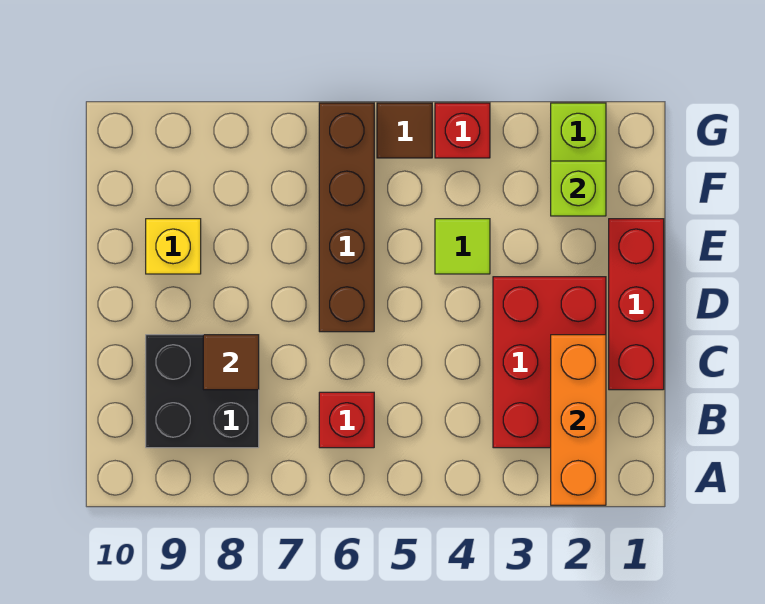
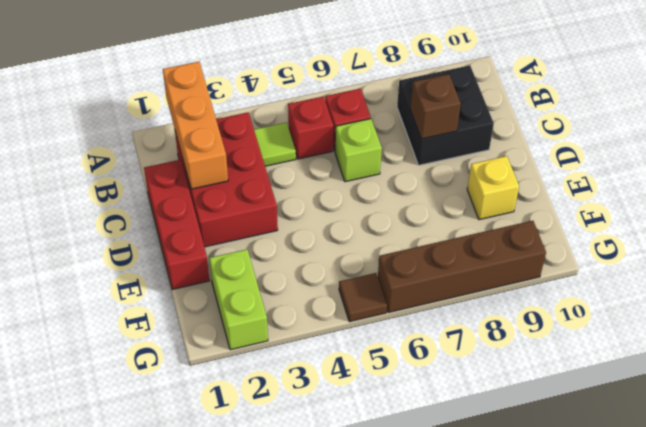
brown tile C8 level 2 -> brown brick C8 level 2
brown brick D6:G6 level 1 -> brown brick G6:G9 level 1
lime tile E4 level 1 -> lime tile B4 level 1
lime brick F2 level 2 -> lime brick C6 level 1
red brick G4 level 1 -> red brick B5 level 1

